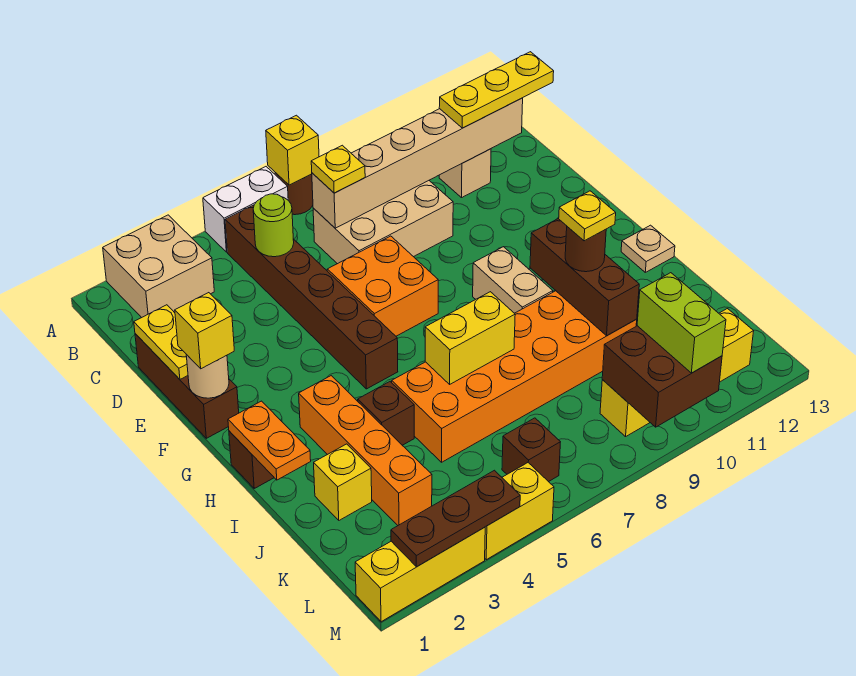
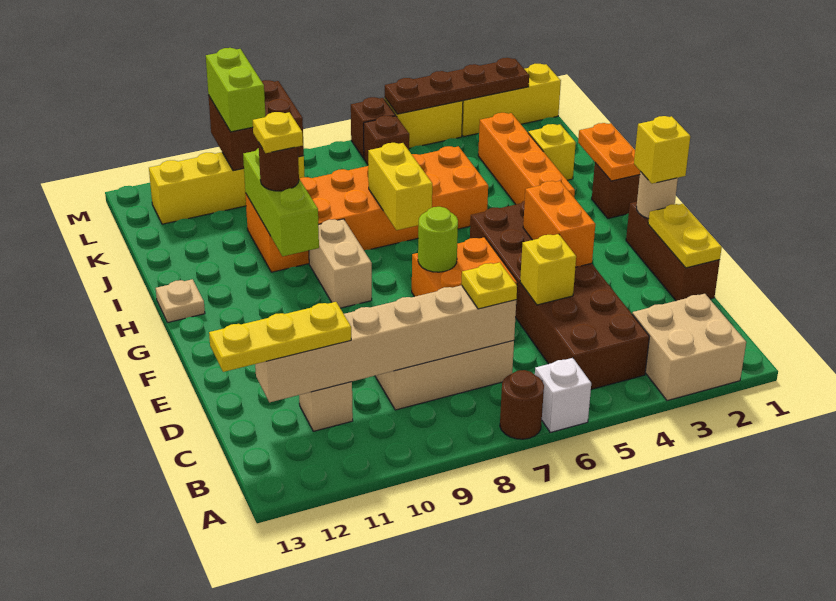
white brick A5:A6 level 1 -> white brick A6 level 1
yellow brick A7 level 2 -> yellow brick D5 level 2
brown brick B5:G5 level 1 -> brown brick B4:G5 level 1
lime round brick C5 level 2 -> lime round brick F7 level 2
none -> orange brick E4:F4 level 2
brown brick H10:J10 level 2 -> lime brick H10:J10 level 2
brown brick I4 level 1 -> brown brick M6 level 1
yellow brick I6:I7 level 2 -> yellow brick H7:I7 level 2
brown plate M2:M4 level 2 -> brown plate M2:M5 level 2

